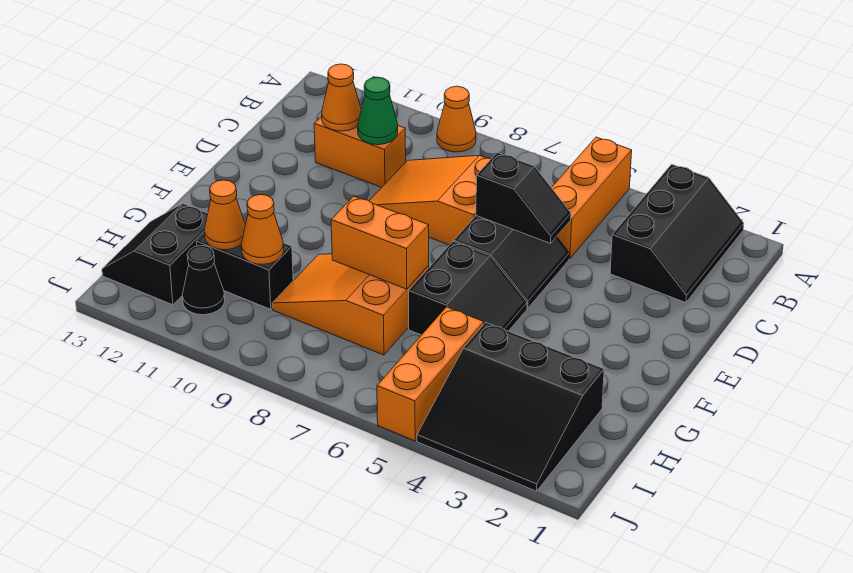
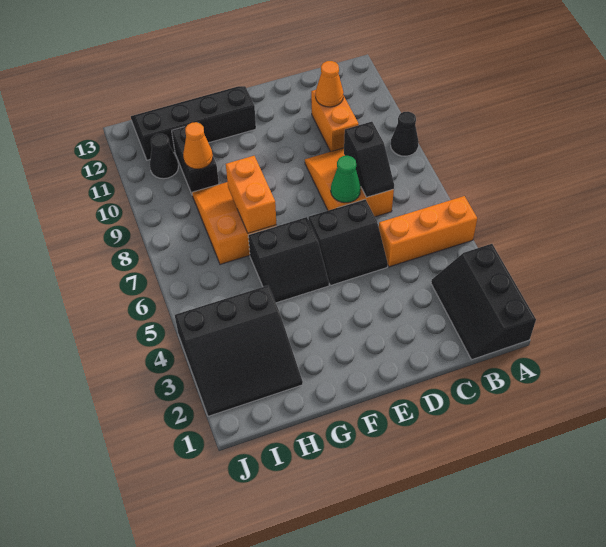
black slope A2:C3 level 1 top 3 -> black slope A1:B3 level 1 top A
orange cone A9 level 1 -> black cone A9 level 1
green cone C10 level 2 -> green cone D7 level 2
black slope D5:D6 level 2 top 6 -> black slope C7:C8 level 2 top 8
black slope H2:J4 level 1 top H -> black slope H2:J4 level 1 top 4
orange brick H5:J5 level 1 -> none
orange cone H11 level 2 -> none
black slope H12:I13 level 1 top 12 -> black slope F12:I13 level 1 top 12

